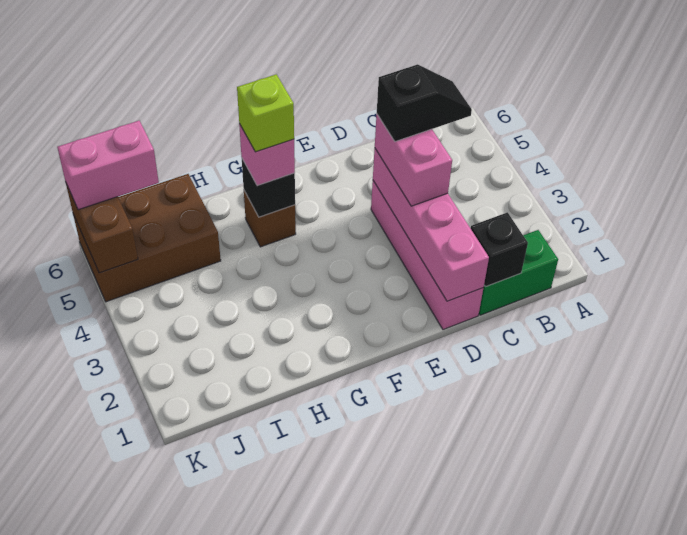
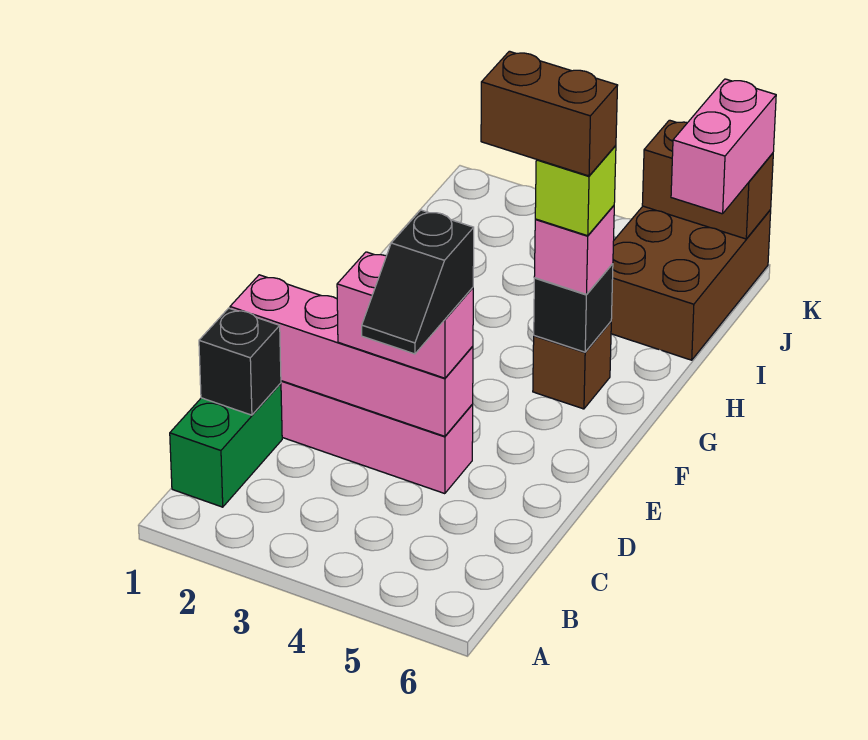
none -> brown brick G4:G5 level 5

